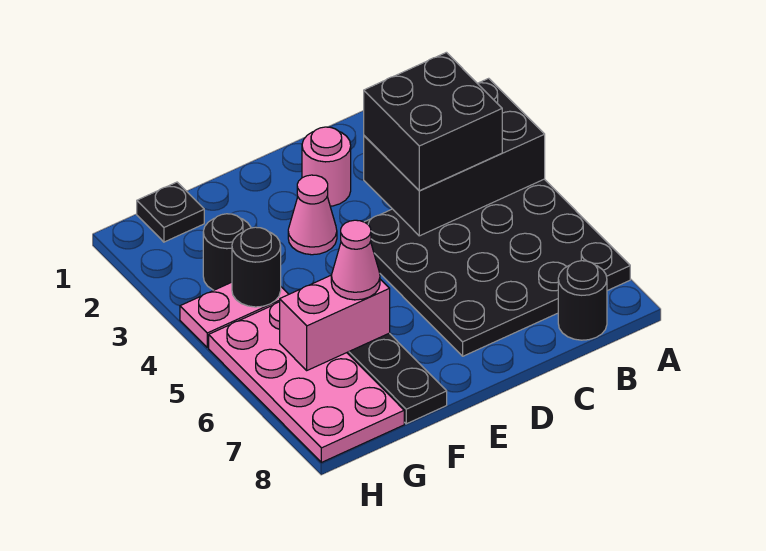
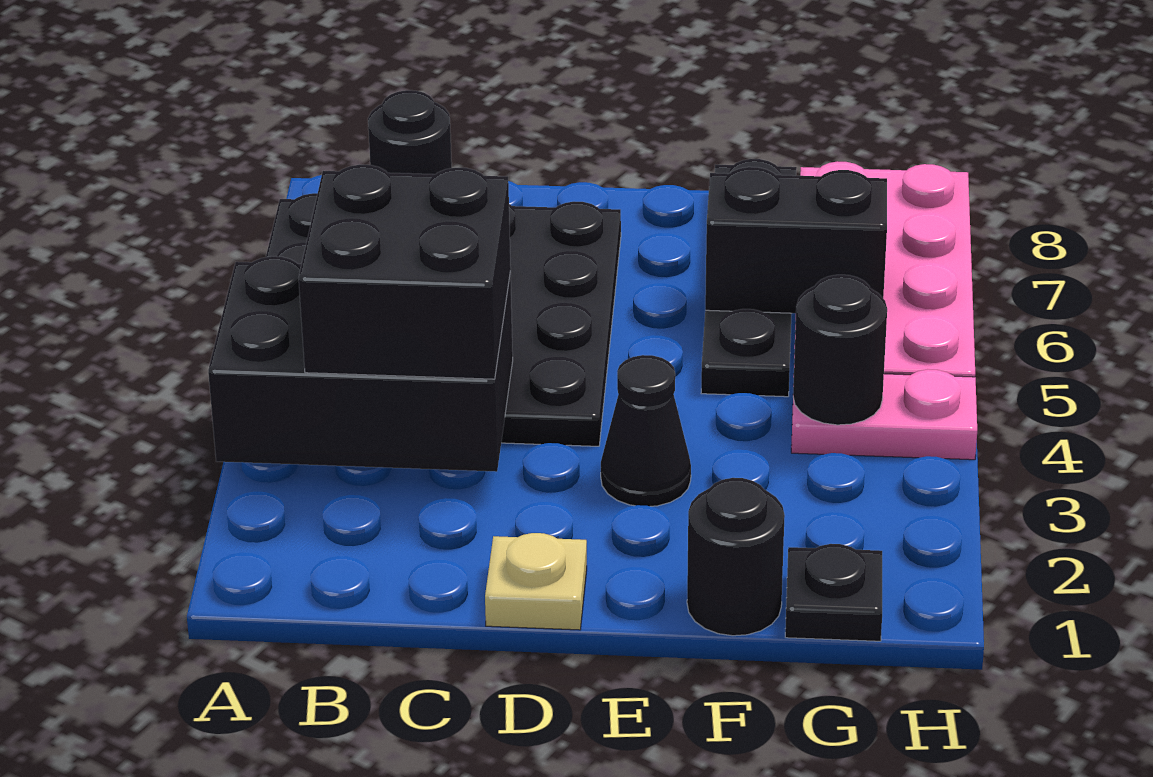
none -> tan plate D1 level 1
pink round brick D2 level 1 -> none
pink cone E3 level 1 -> black cone E3 level 1
pink brick F6:G6 level 2 -> black brick F6:G6 level 2
pink cone F6 level 3 -> none
black round brick G3 level 1 -> black round brick F1 level 1

